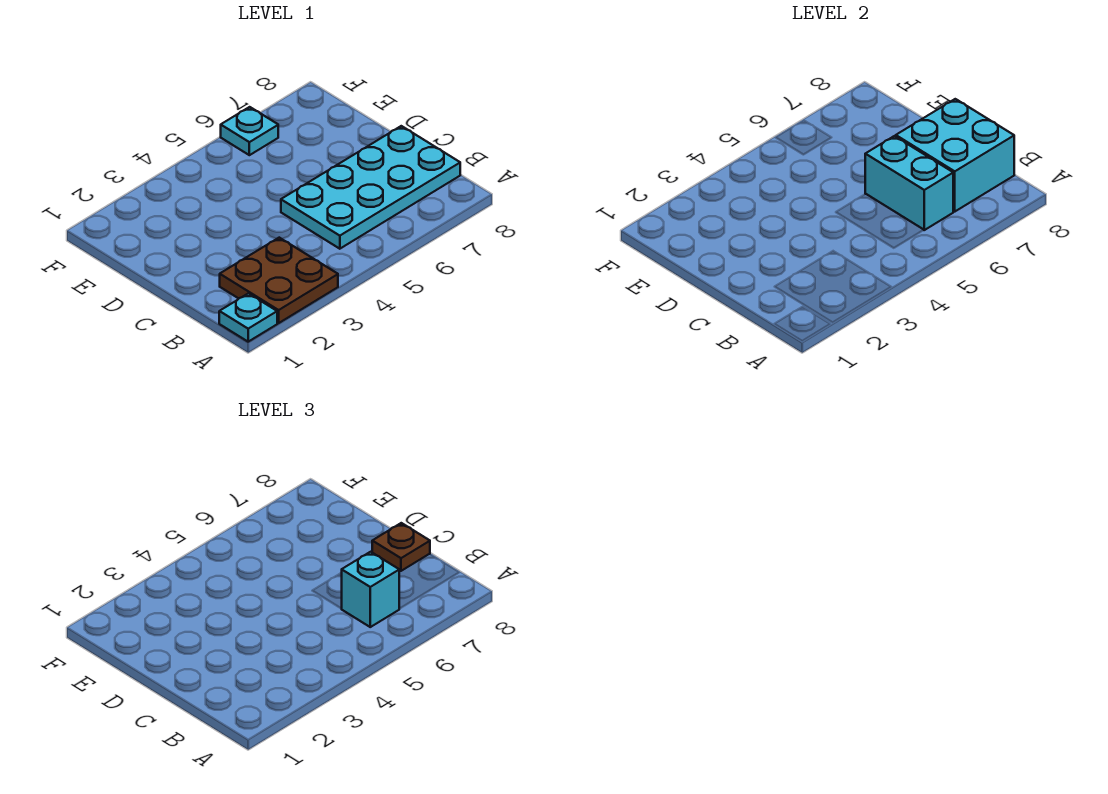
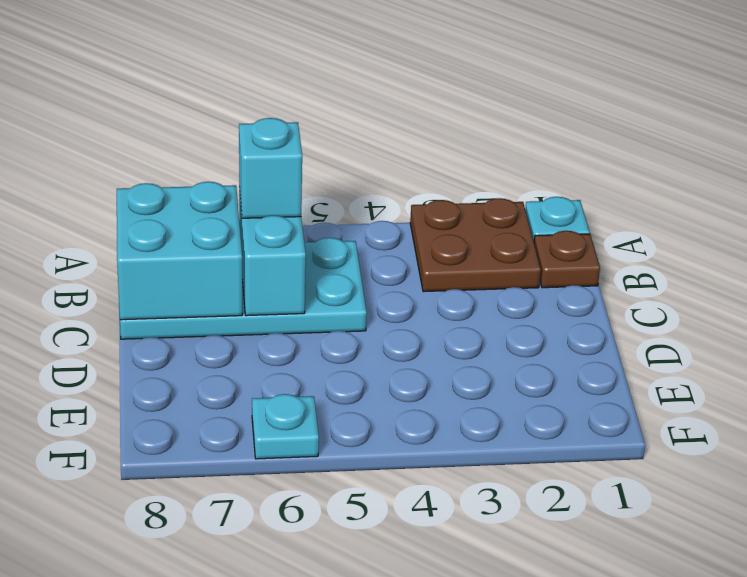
brown plate C8 level 3 -> brown plate B1 level 1

